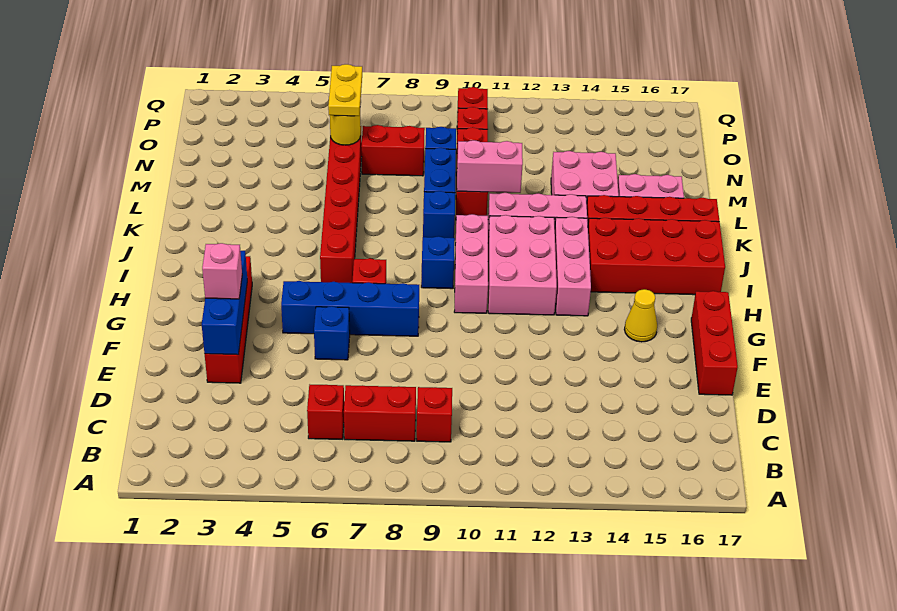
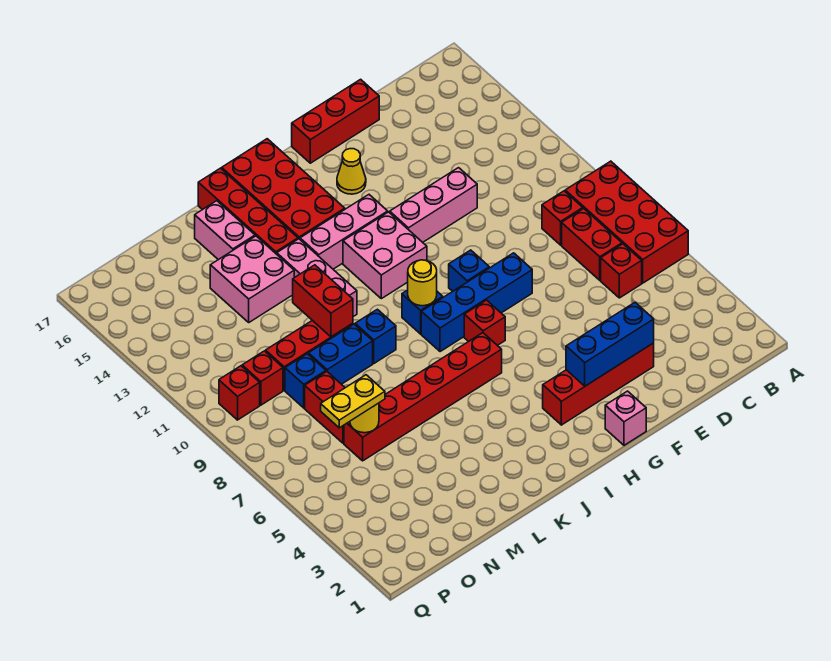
none -> red brick A6:B9 level 1
pink brick F3 level 3 -> pink brick G1 level 1
blue brick F6 level 1 -> blue brick G9 level 1
blue brick G5:G8 level 1 -> blue brick F8:I8 level 1
pink brick H10:J10 level 1 -> pink brick E12:G12 level 1
pink brick H11:J12 level 1 -> pink brick H11:I12 level 1
none -> yellow round brick I9 level 2
pink brick L10:L11 level 2 -> red brick L10:L11 level 2

